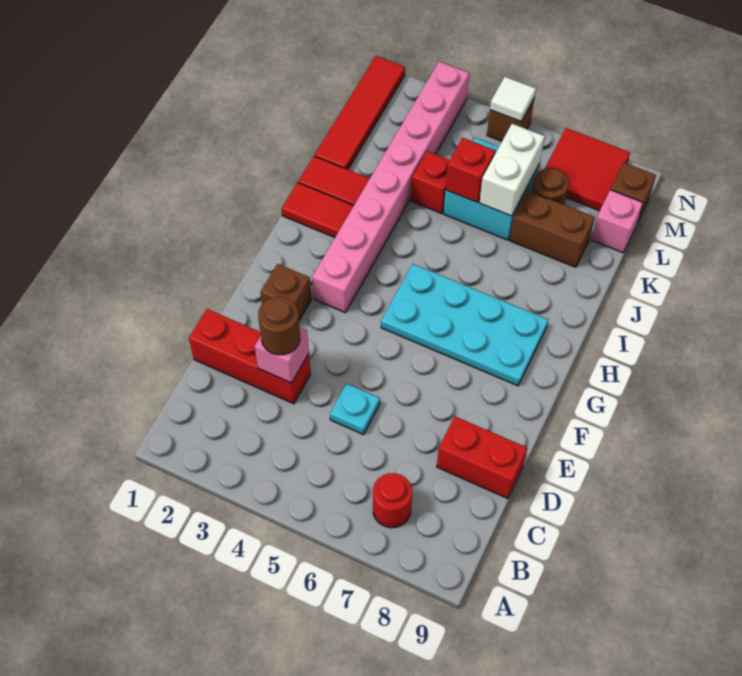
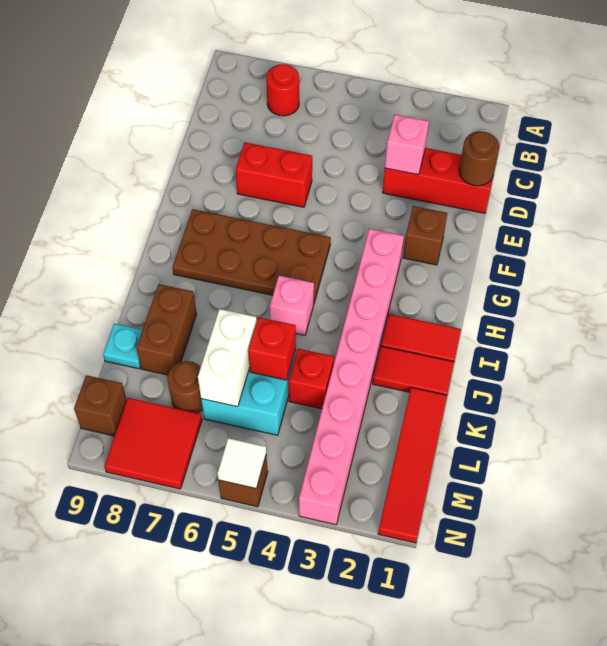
brown round brick D3 level 3 -> brown round brick D1 level 2
cyan plate D5 level 1 -> cyan plate K9 level 1
red brick D8:D9 level 1 -> red brick E6:E7 level 1
cyan plate G5:H8 level 1 -> brown plate G5:H8 level 1
brown brick K7:K8 level 1 -> brown brick J8:K8 level 1
pink brick L9 level 1 -> pink brick I5 level 1

